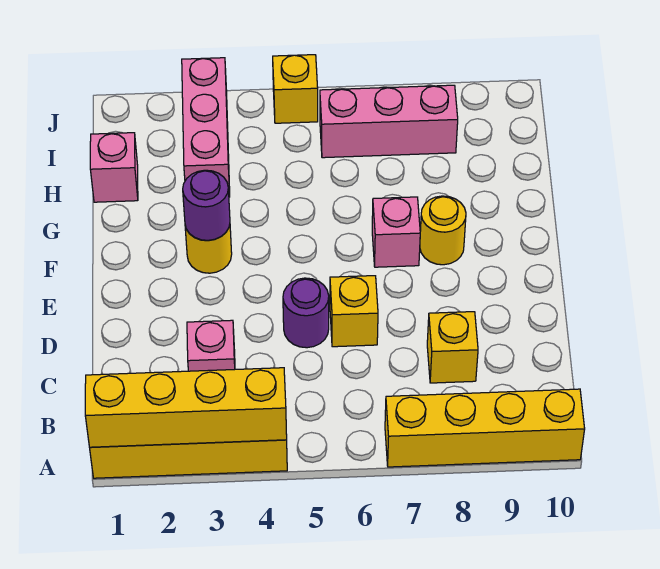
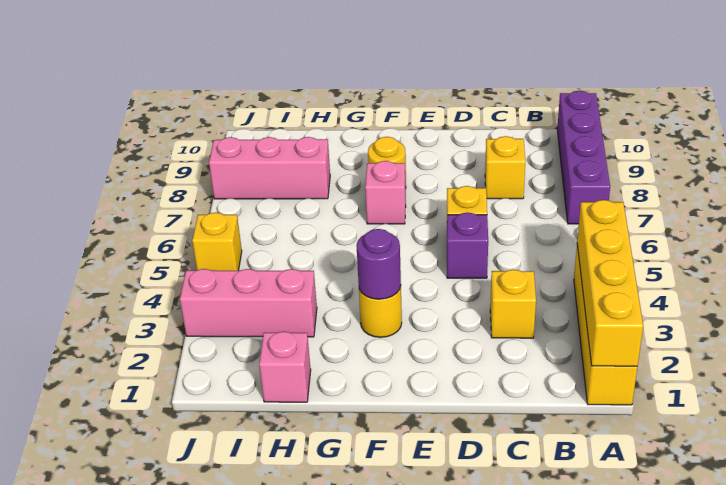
yellow brick A7:A10 level 1 -> purple brick A7:A10 level 1
pink brick C3 level 1 -> yellow brick C3 level 1
purple round brick D5 level 1 -> purple brick D5 level 1
pink brick I6:I8 level 1 -> pink brick H8:J8 level 1

